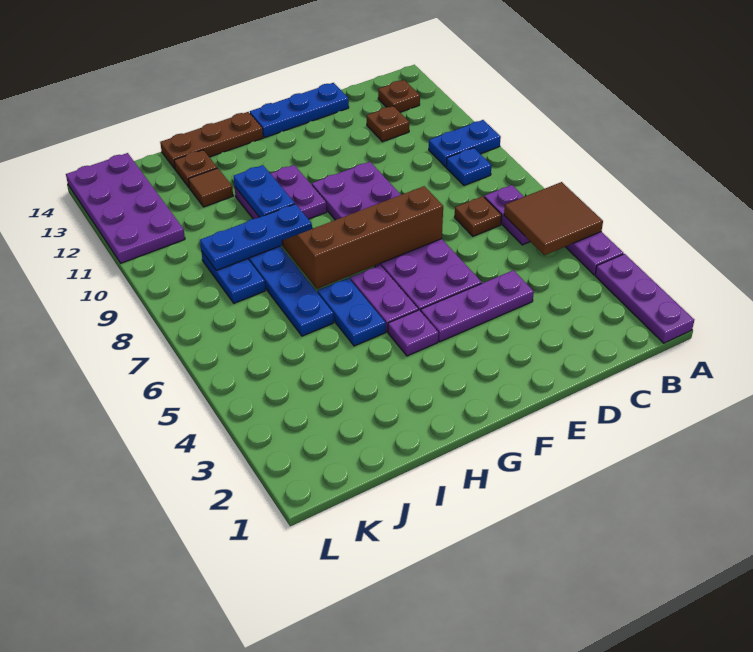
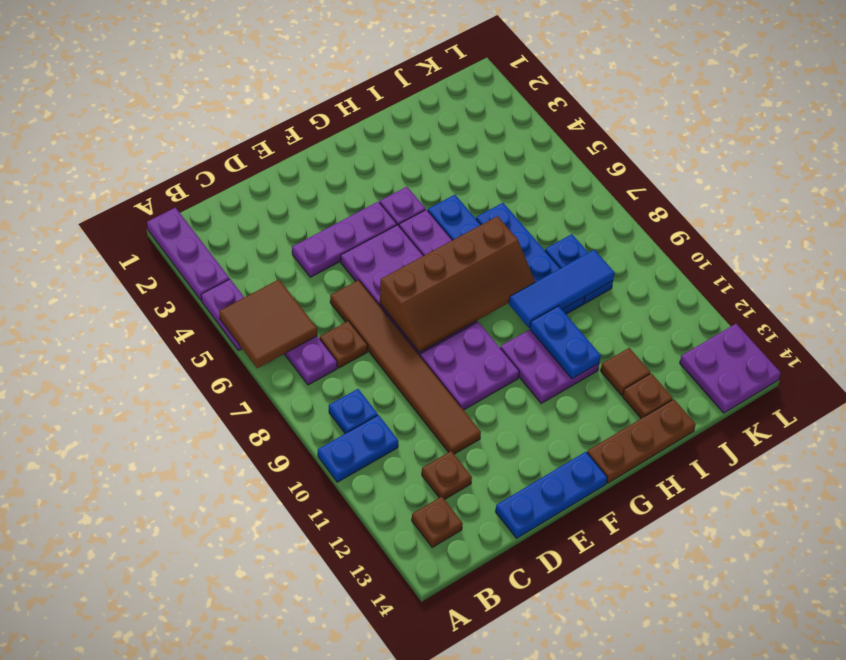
none -> brown tile D6:D11 level 1
blue plate H9:J9 level 2 -> blue tile H9:J9 level 2
purple plate K11:L14 level 1 -> purple plate K13:L14 level 1

